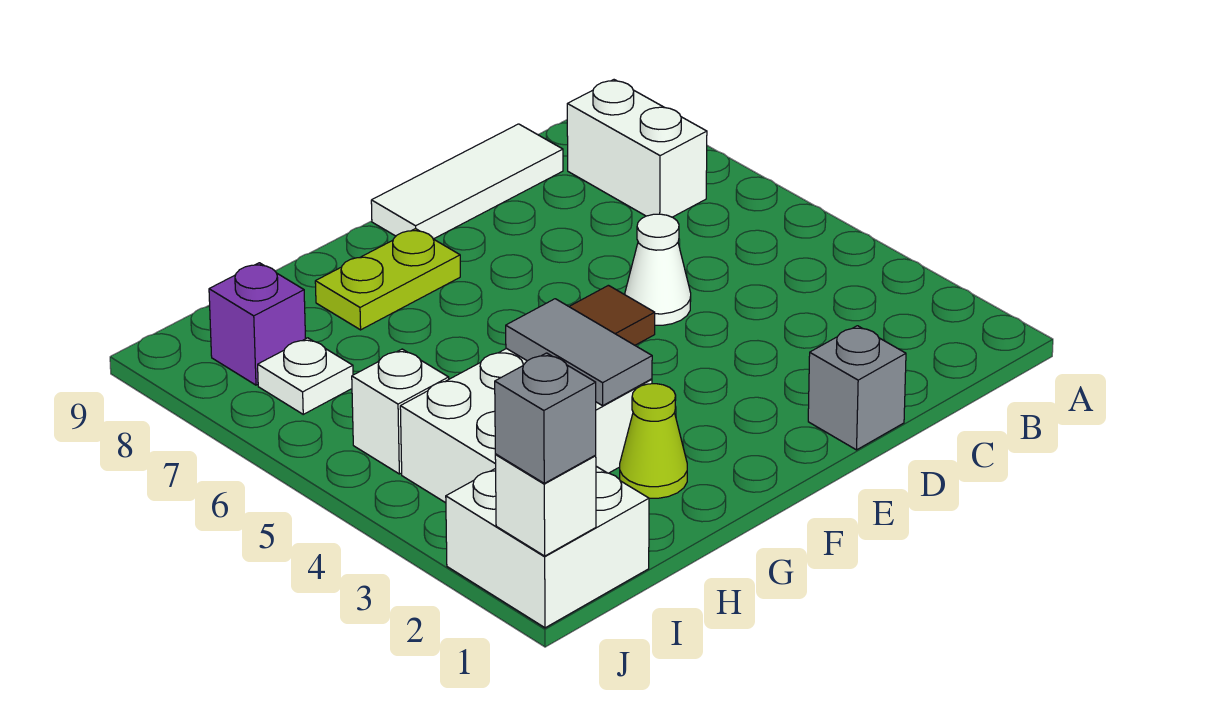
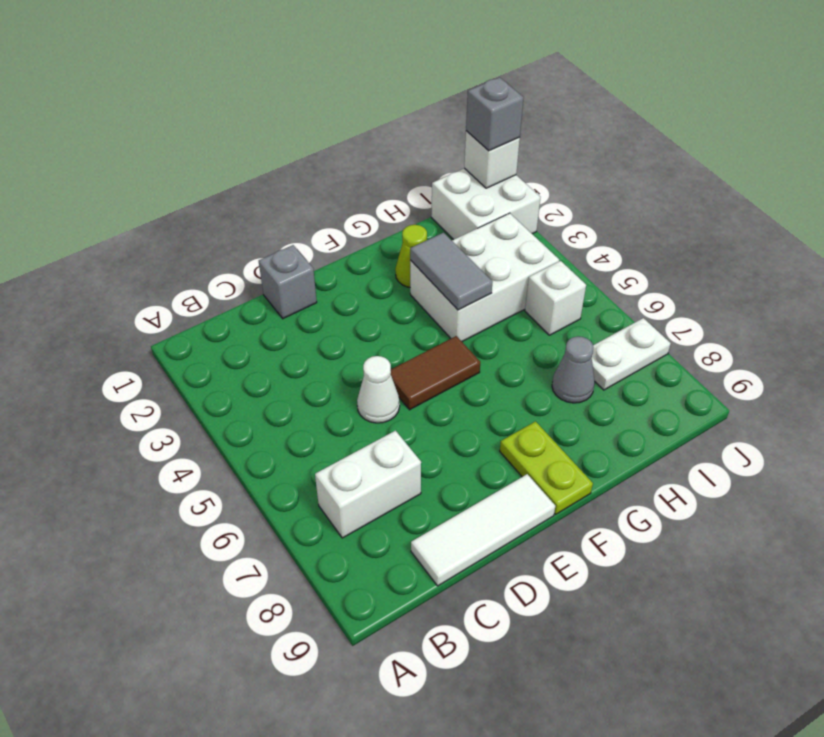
white brick B7:B8 level 1 -> white brick B7:C7 level 1
lime plate F8:G8 level 1 -> lime plate F8:F9 level 1
none -> grey cone H7 level 1
white plate I7 level 1 -> white plate I7:J7 level 1
purple brick I8 level 1 -> none

